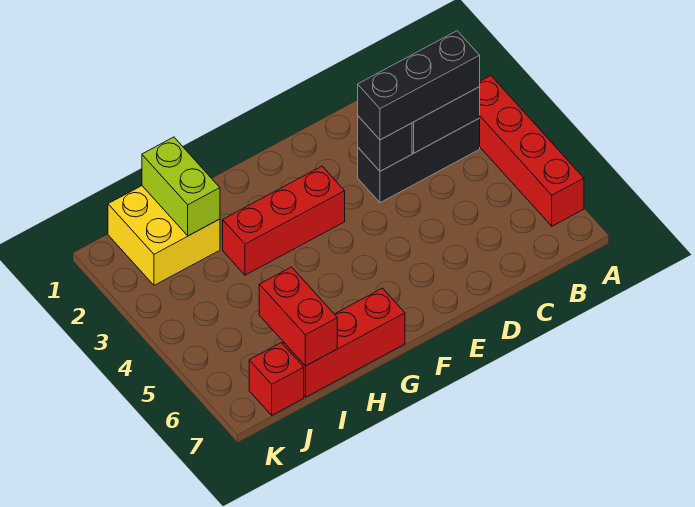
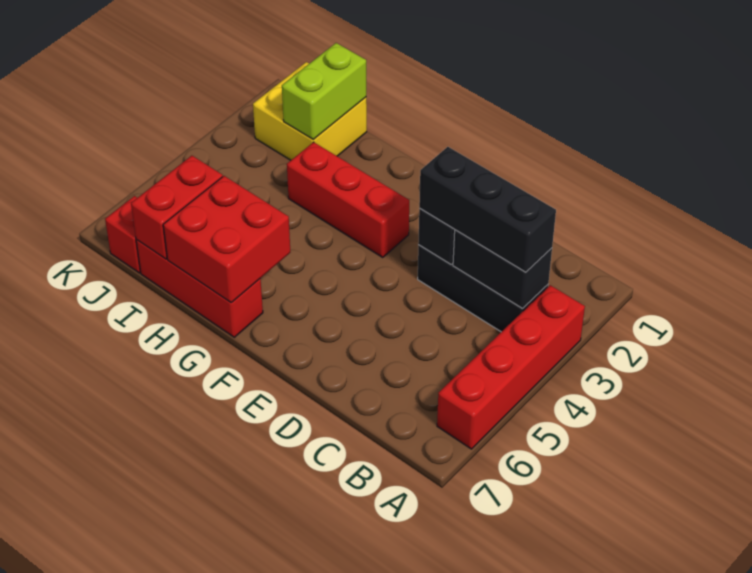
none -> red brick G6:H7 level 2

